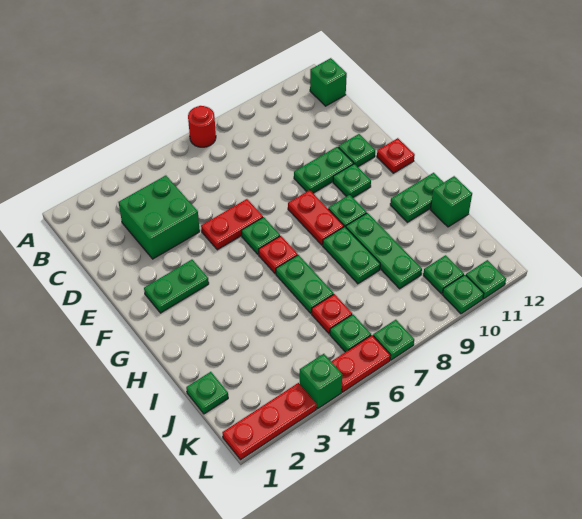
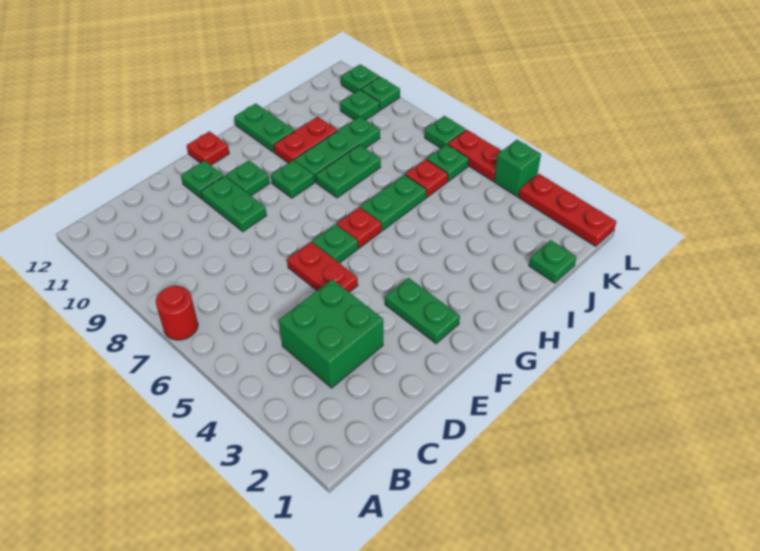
green brick B12 level 1 -> none
red plate F8:G8 level 1 -> red plate H10:I10 level 1
green brick I12 level 1 -> none

